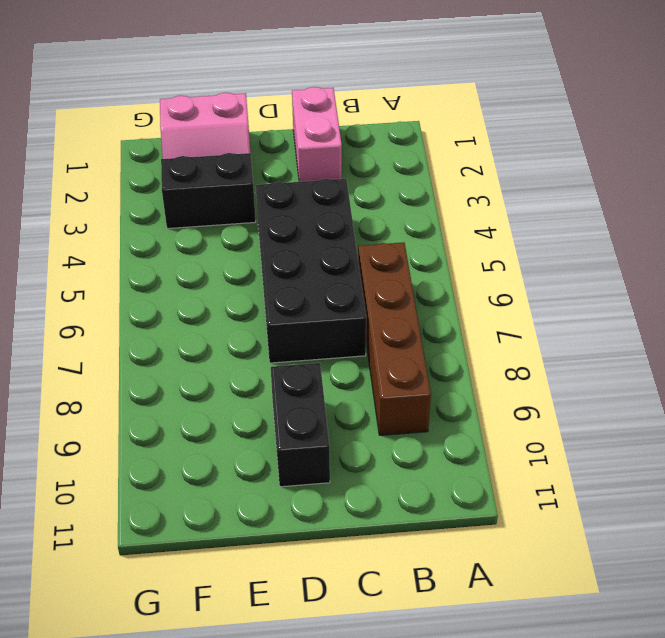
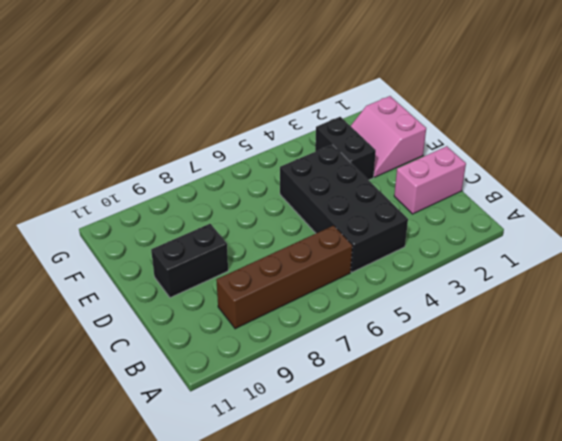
black brick C4:D7 level 1 -> black brick B4:E5 level 1

